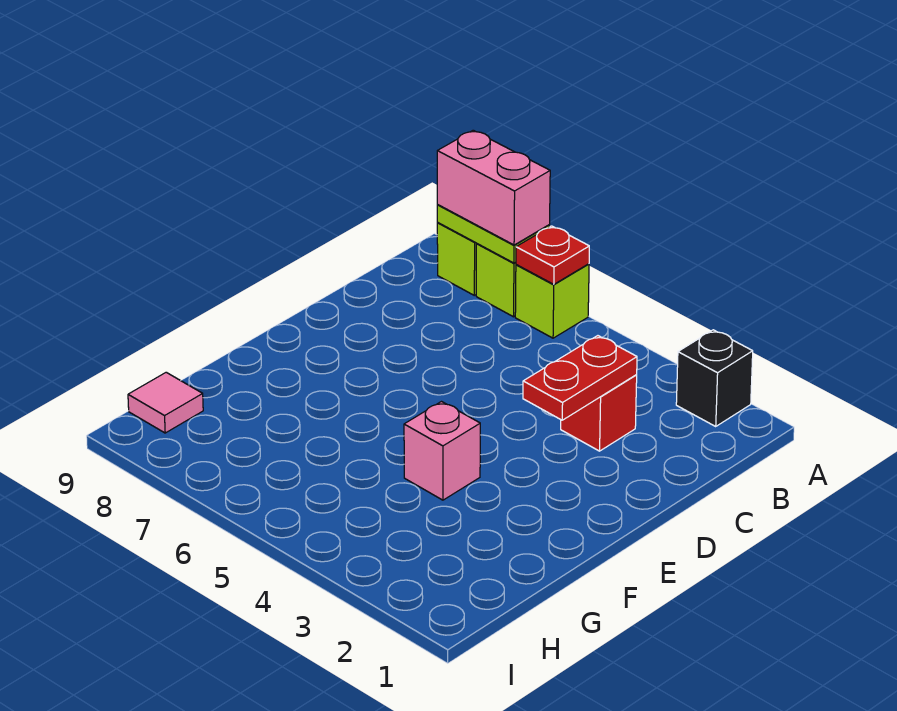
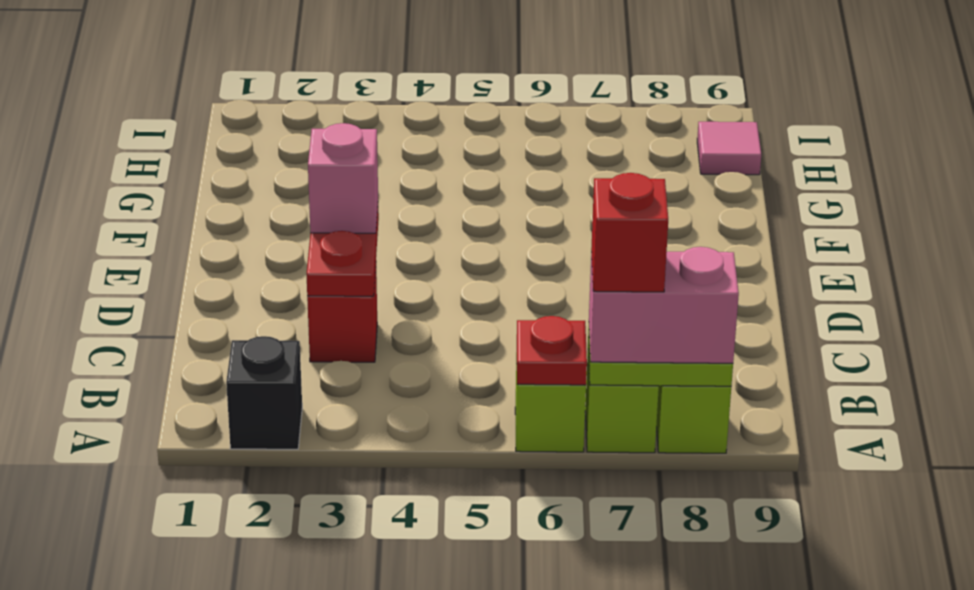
none -> red brick A7 level 4
pink brick F4 level 1 -> pink brick D3 level 3

